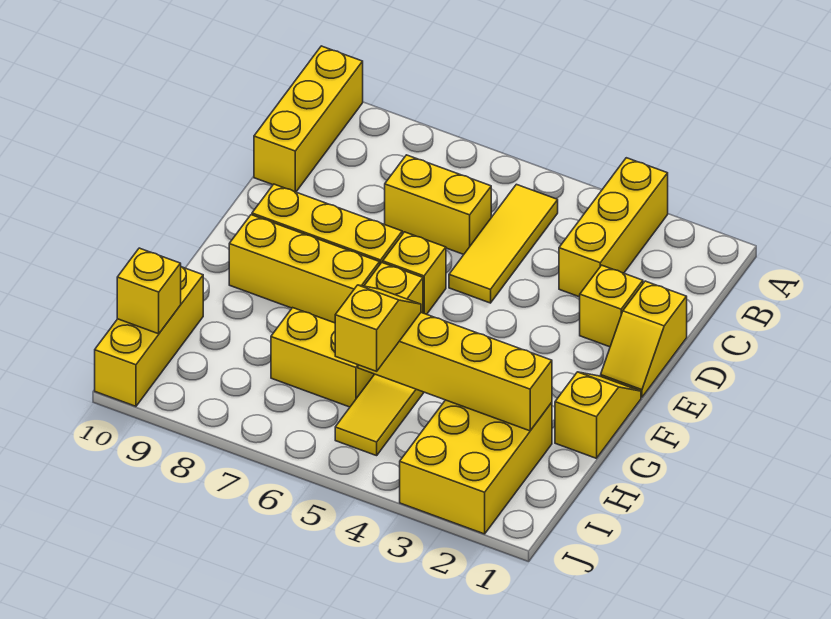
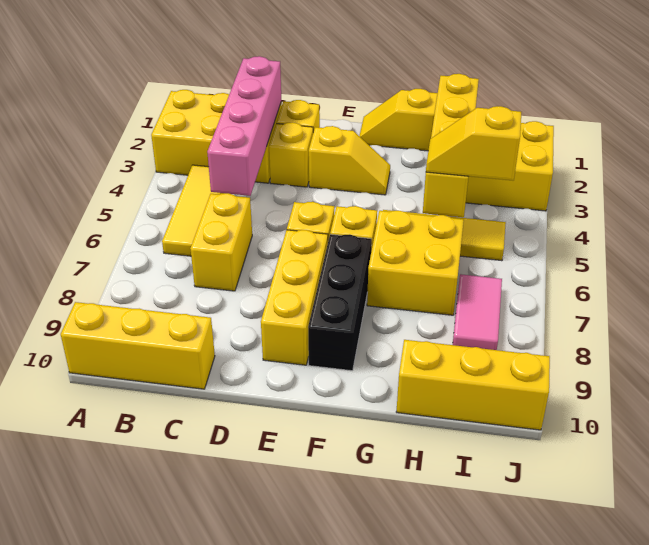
yellow brick A3:C3 level 1 -> yellow brick A2:C3 level 1
yellow tile B5:D5 level 1 -> yellow tile B4:B6 level 1
none -> pink brick C2:C5 level 2
yellow slope D1:E1 level 1 top D -> yellow slope E3:F3 level 1 top E
yellow brick F7:F9 level 1 -> black brick F7:F9 level 1
yellow brick H6:H7 level 1 -> yellow brick G6:H7 level 1
none -> pink tile I7:I8 level 1
yellow brick I10 level 2 -> yellow brick D3 level 1

